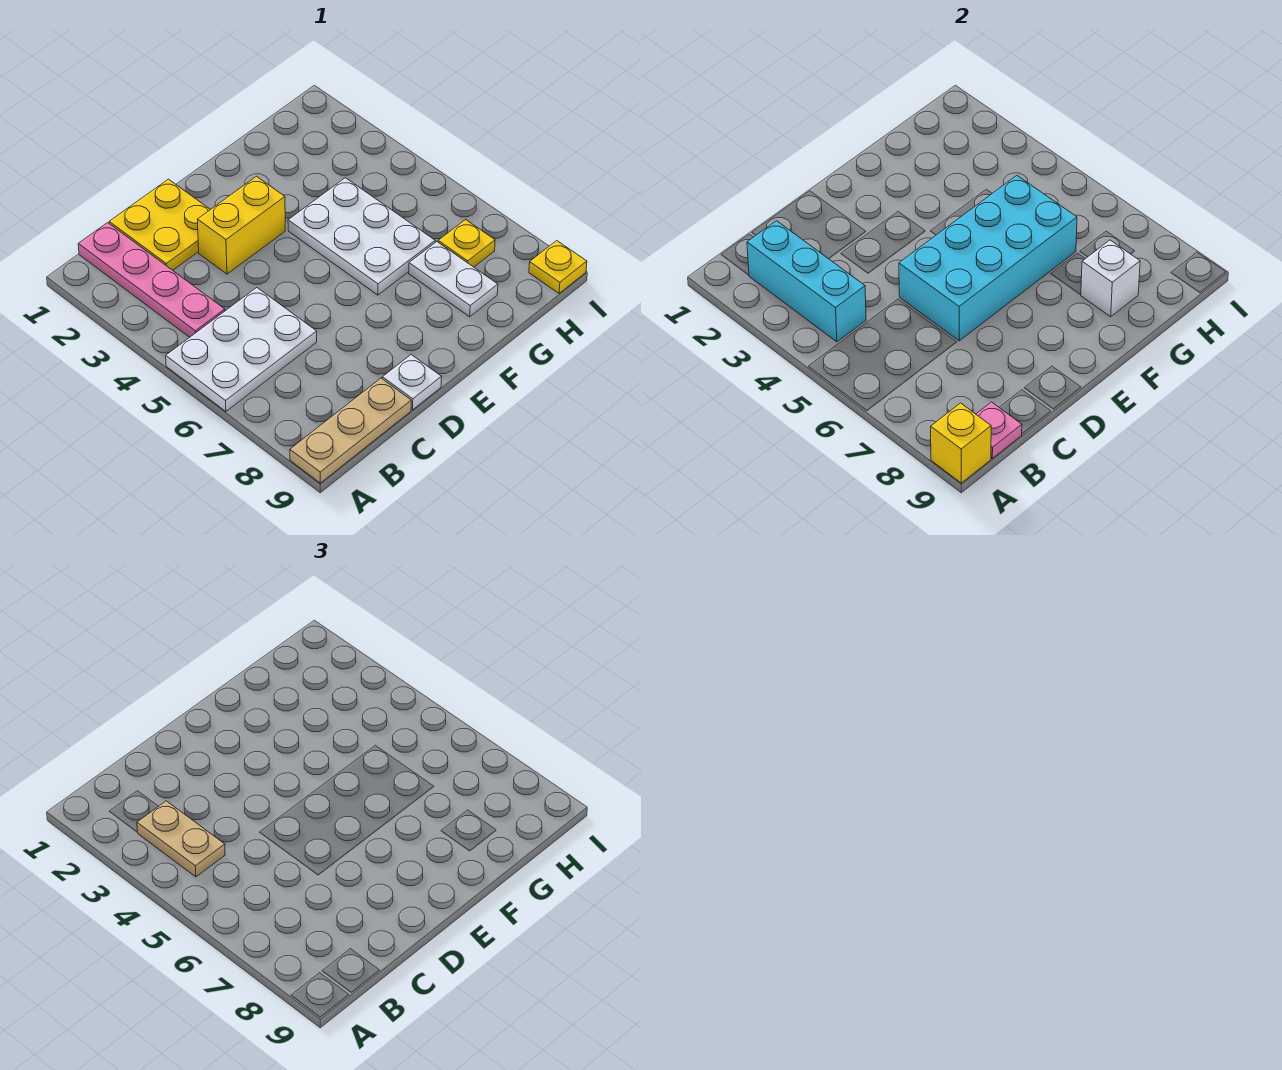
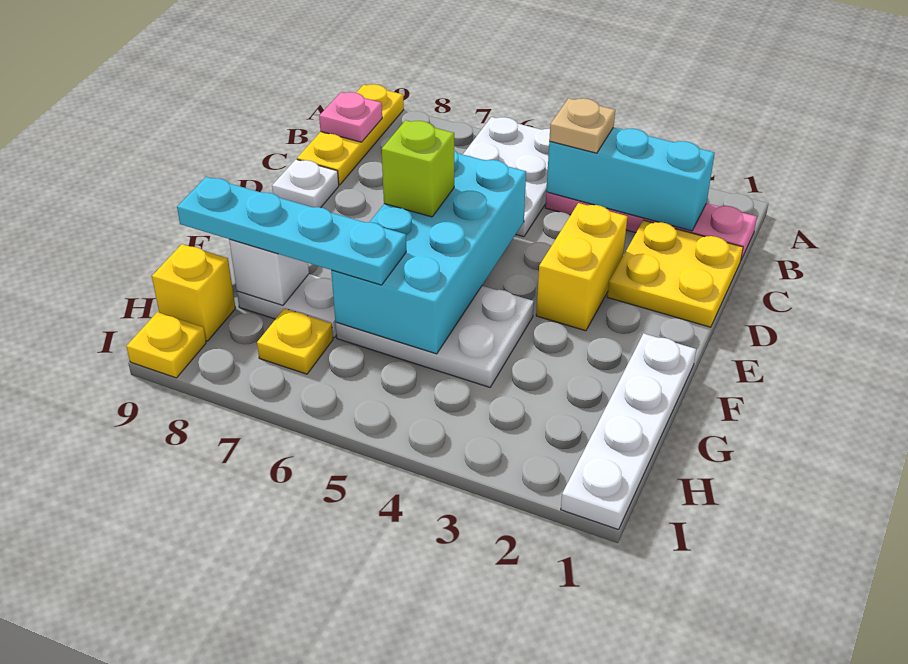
tan plate A9:C9 level 1 -> yellow plate A9:C9 level 1
yellow brick A9 level 2 -> yellow brick H9 level 1
tan plate B3:B4 level 3 -> tan plate B4 level 3
none -> lime brick E6 level 3
none -> white plate F1:I1 level 1
none -> cyan plate G6:G9 level 3

